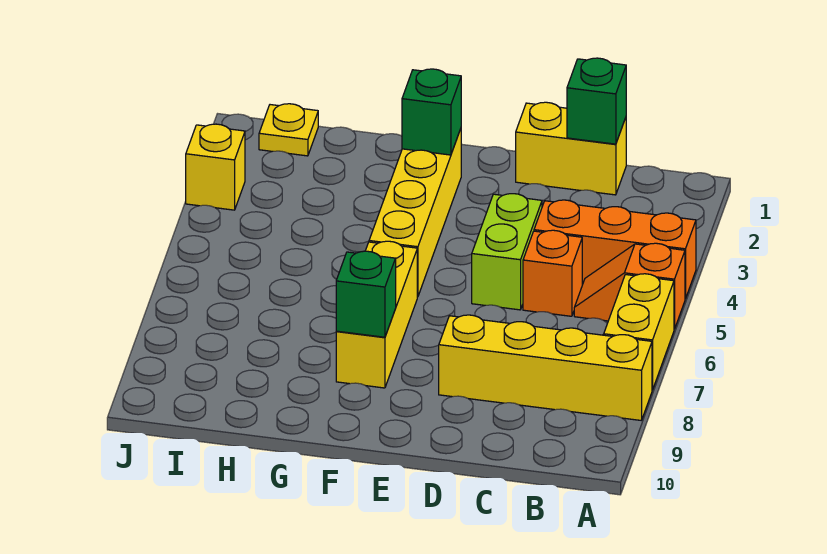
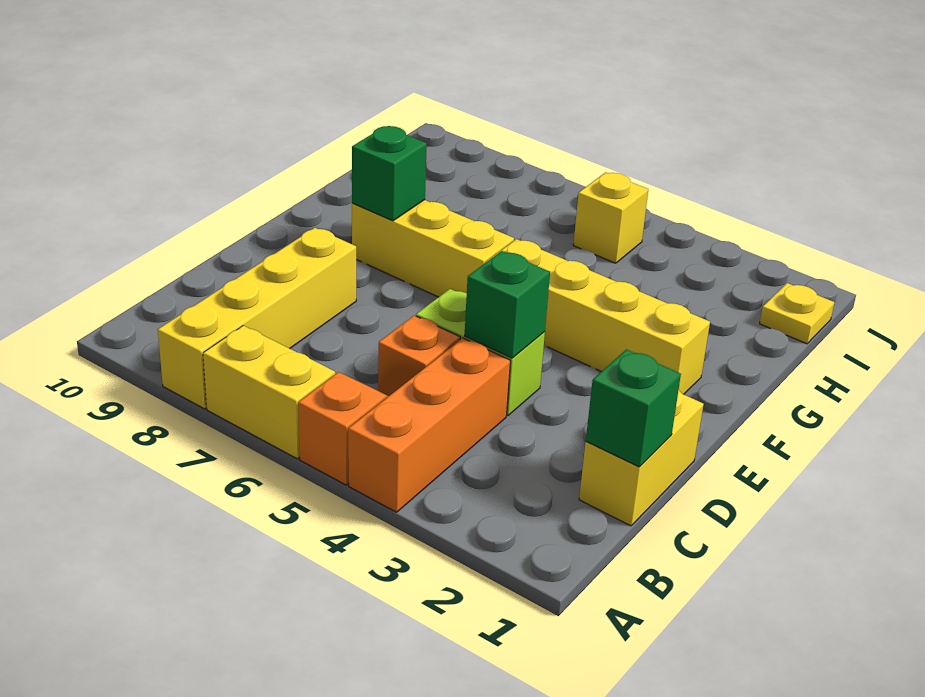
green brick F2 level 2 -> green brick D4 level 2
yellow brick J3 level 1 -> yellow brick I5 level 1

